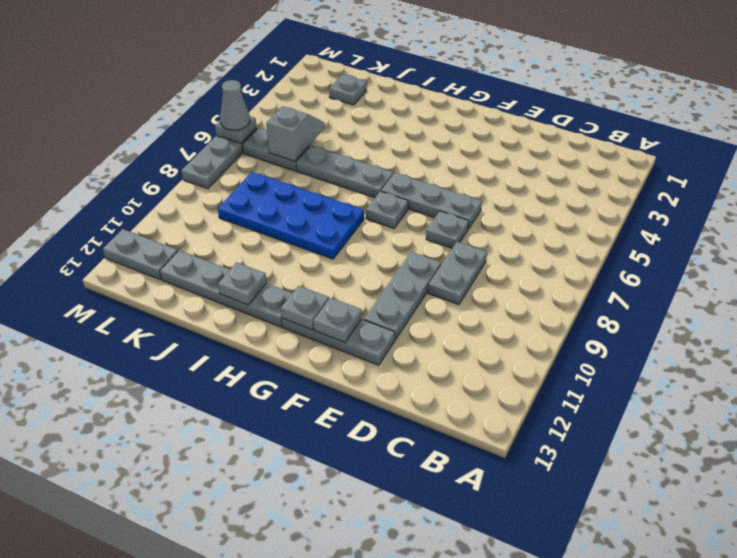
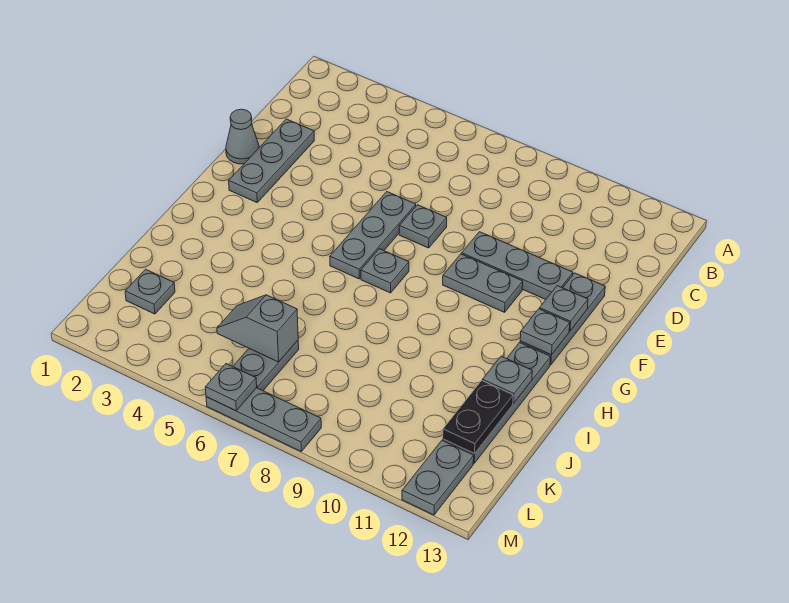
grey plate D8:D9 level 1 -> grey plate F9:F10 level 1
grey plate H6:J6 level 1 -> grey plate D2:F2 level 1
blue plate H8:K9 level 1 -> none
none -> black plate J12:K12 level 2
grey cone M6 level 3 -> grey cone E1 level 1

